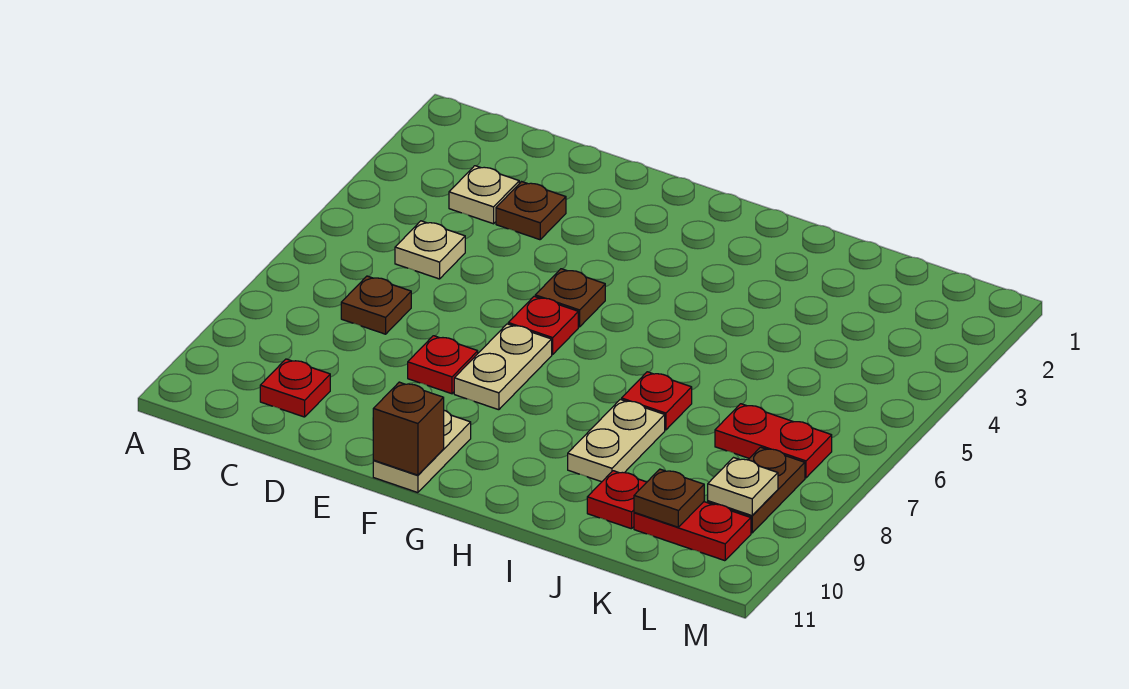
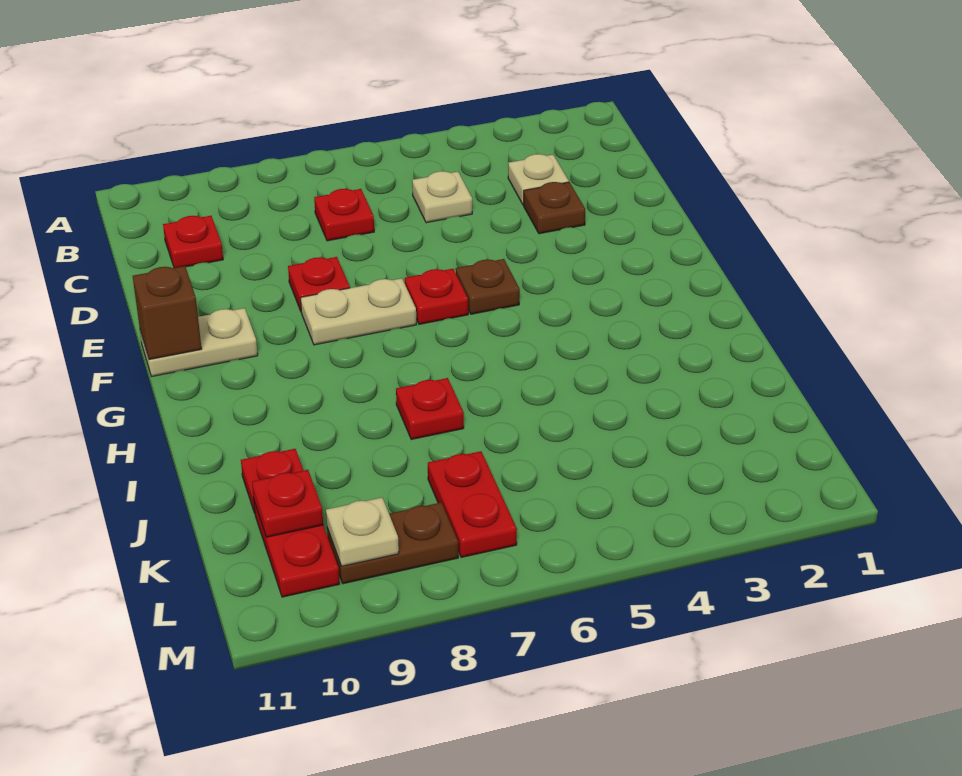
brown plate C7 level 1 -> red plate C7 level 1
tan plate I8:I9 level 1 -> none
brown plate K10 level 2 -> red plate K10 level 2

